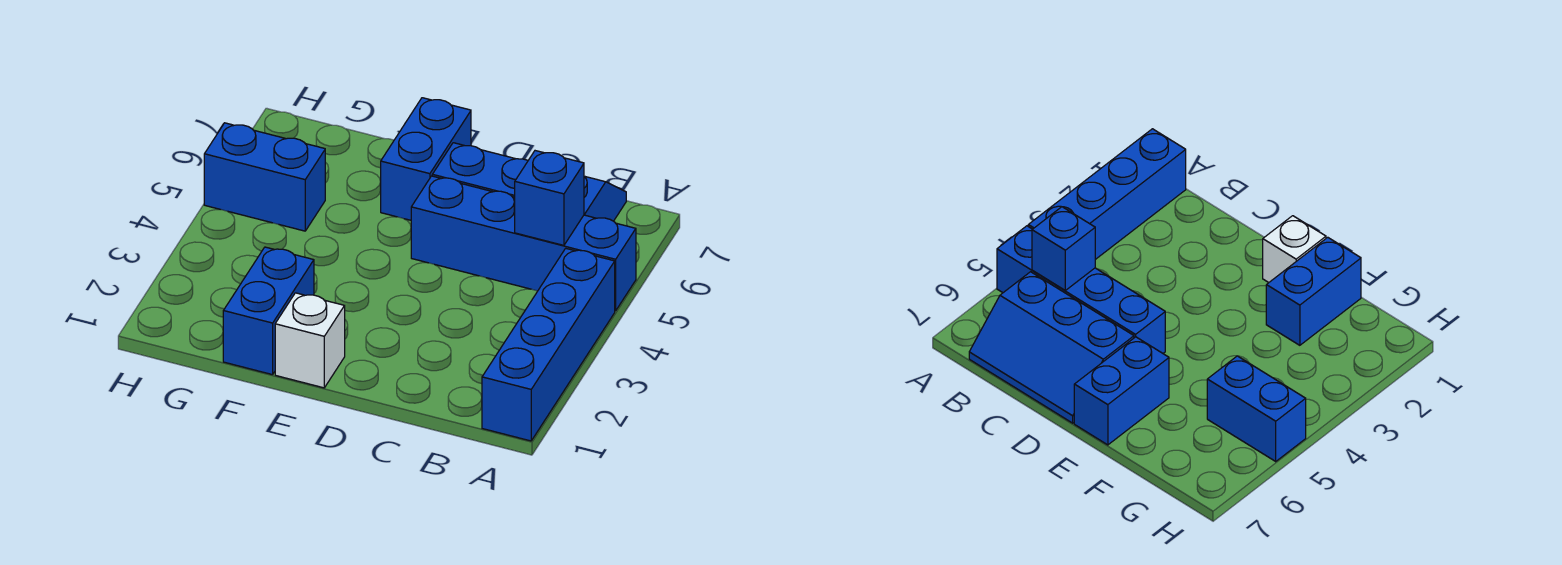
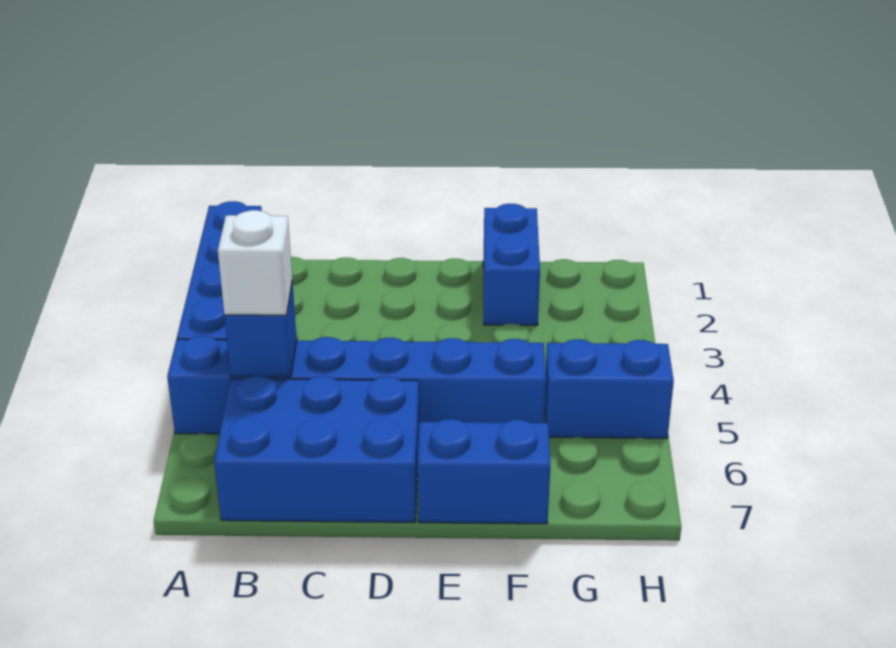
blue brick A5:D5 level 1 -> blue brick A5:F5 level 1
blue slope B6:D7 level 1 top 6 -> blue brick B6:D7 level 1
white brick E1 level 1 -> white brick B5 level 3
blue brick E6:E7 level 1 -> blue brick E7:F7 level 1

